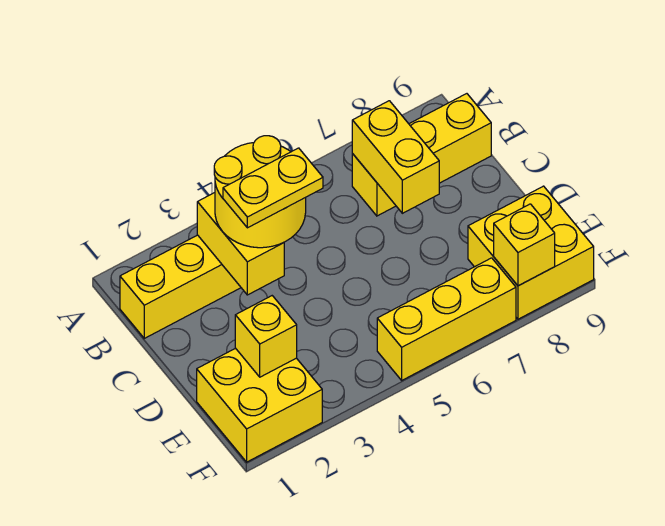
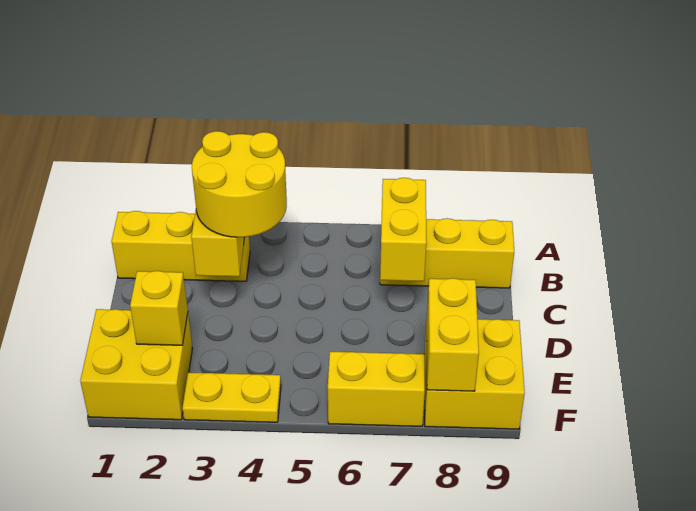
yellow plate C3:C4 level 4 -> yellow plate F3:F4 level 1
yellow brick F5:F7 level 1 -> yellow brick F6:F7 level 1
yellow brick F8 level 2 -> yellow brick E8:F8 level 2

